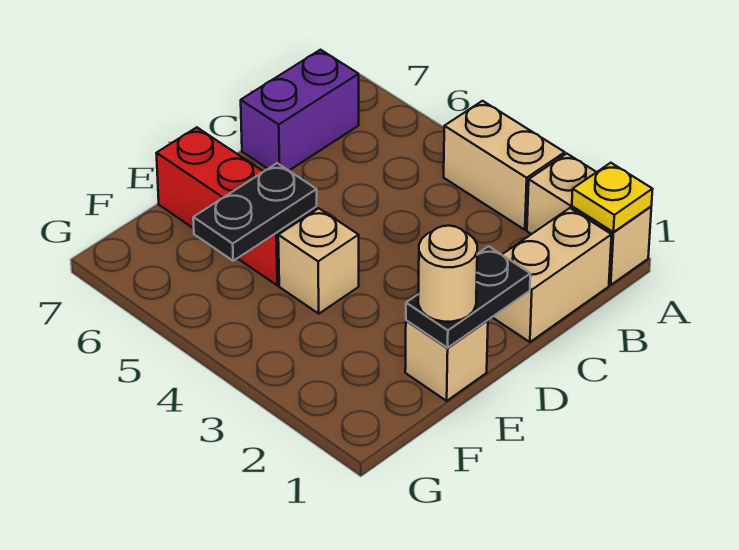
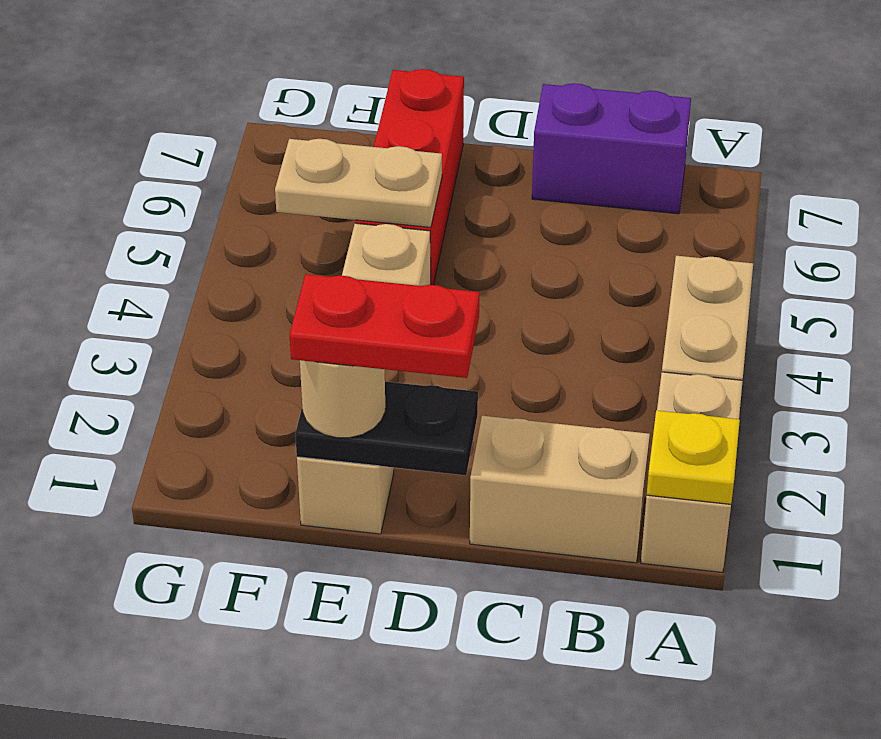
none -> red plate D1:E1 level 4
black plate E5:F5 level 2 -> tan plate E5:F5 level 2

